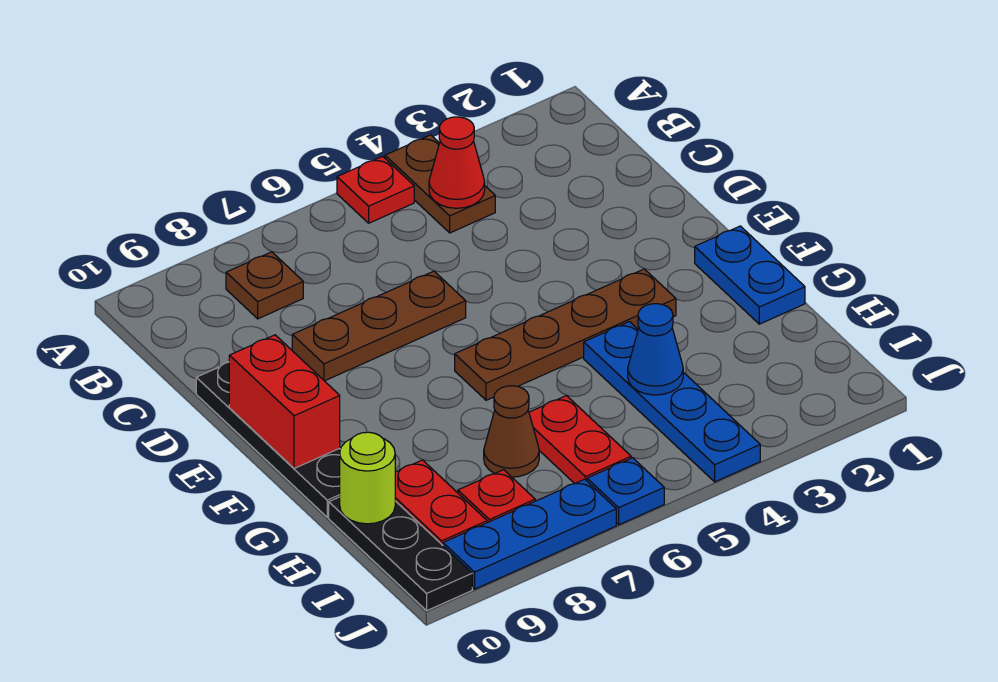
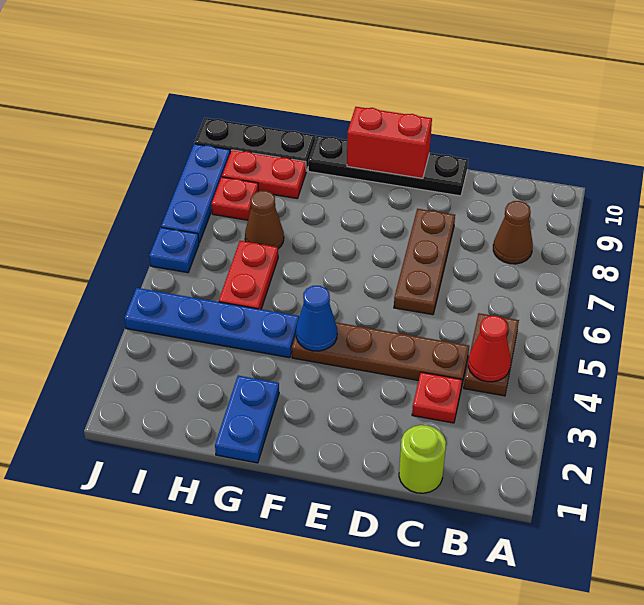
brown plate A4:B4 level 1 -> brown plate B4:B5 level 1
red plate A5 level 1 -> red plate C3 level 1
brown plate B8 level 1 -> brown cone B8 level 1
blue plate F1:G1 level 1 -> blue plate G1:G2 level 1
brown plate F3:F6 level 1 -> brown plate C4:F4 level 1
blue cone H4 level 2 -> blue cone F4 level 2
red plate H6:I6 level 1 -> red plate H5:H6 level 1
lime round brick H10 level 2 -> lime round brick C1 level 1

